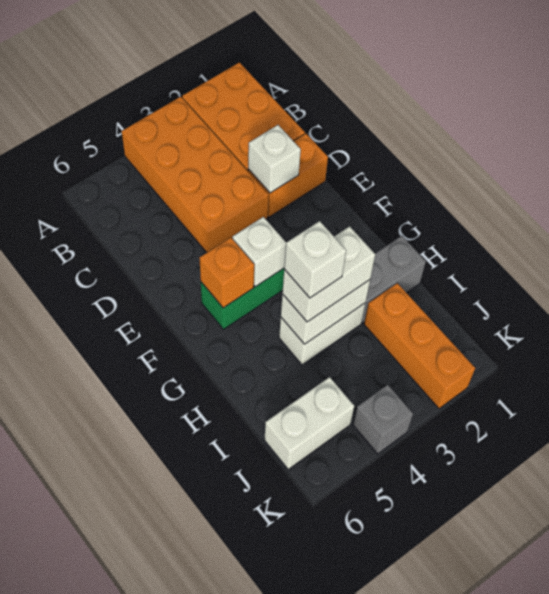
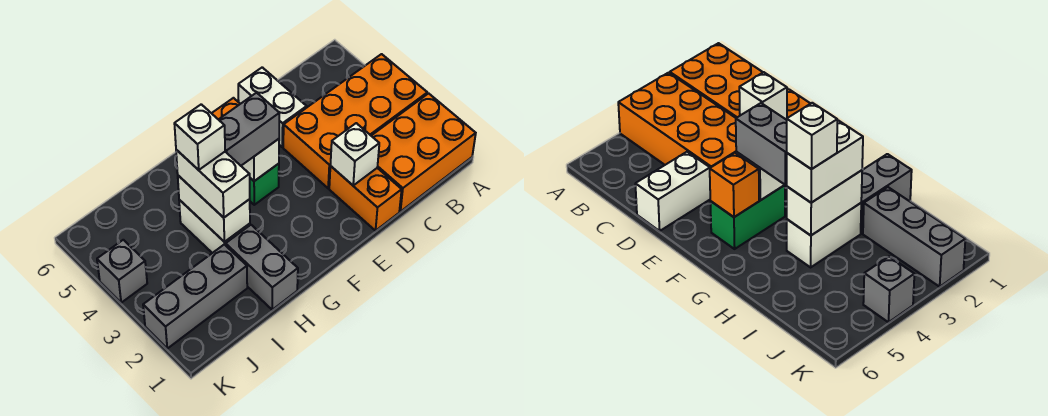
none -> grey brick F4:G4 level 3
orange brick I2:K2 level 1 -> grey brick I2:K2 level 1
white brick J5:J6 level 1 -> white brick D5:D6 level 1

